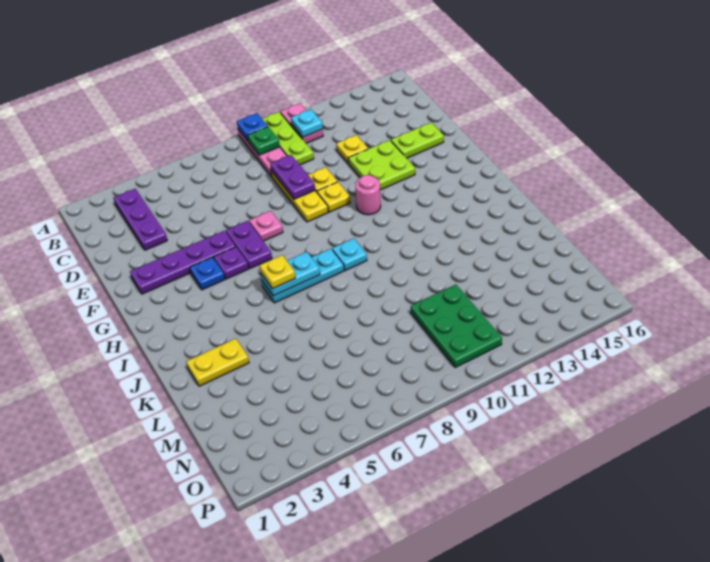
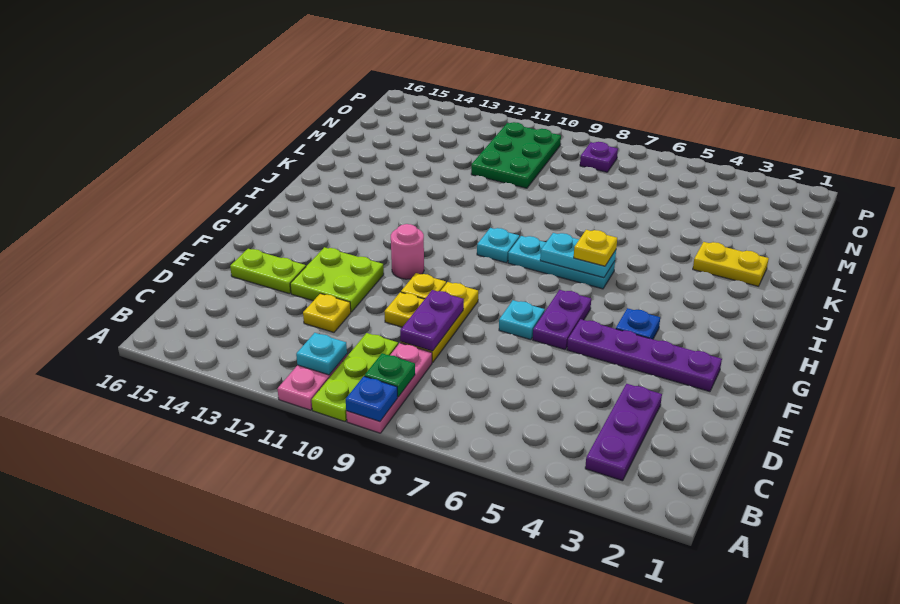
pink plate F7 level 1 -> cyan plate F7 level 1
purple plate G5 level 1 -> purple plate O8 level 1

